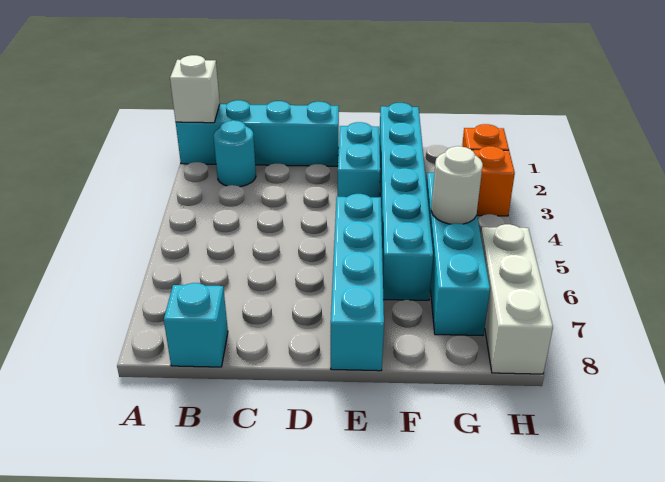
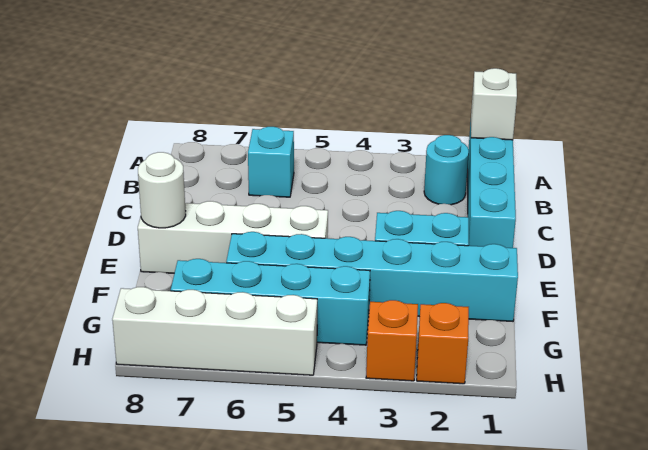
cyan brick B8 level 1 -> cyan brick B6 level 1
cyan brick E5:E8 level 1 -> white brick E5:E8 level 1
white round brick G5 level 2 -> white round brick E8 level 2
white brick H6:H8 level 1 -> white brick H5:H8 level 1

